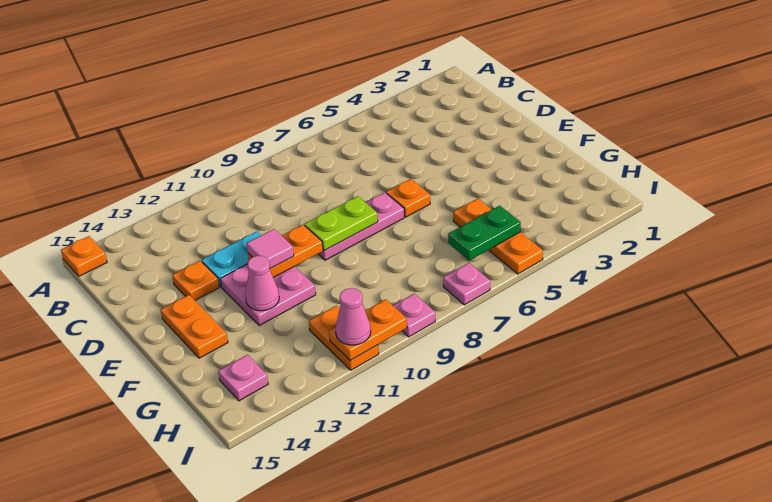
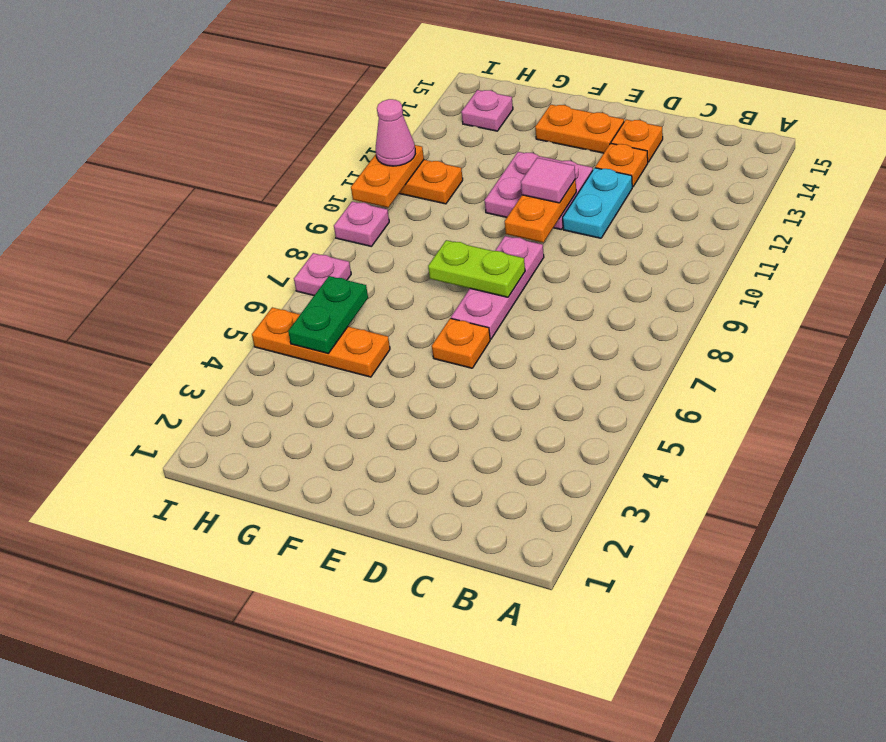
orange plate A15 level 1 -> orange plate D14 level 1
lime plate E8:E9 level 2 -> lime plate E8:F8 level 2
pink cone F12 level 2 -> none

